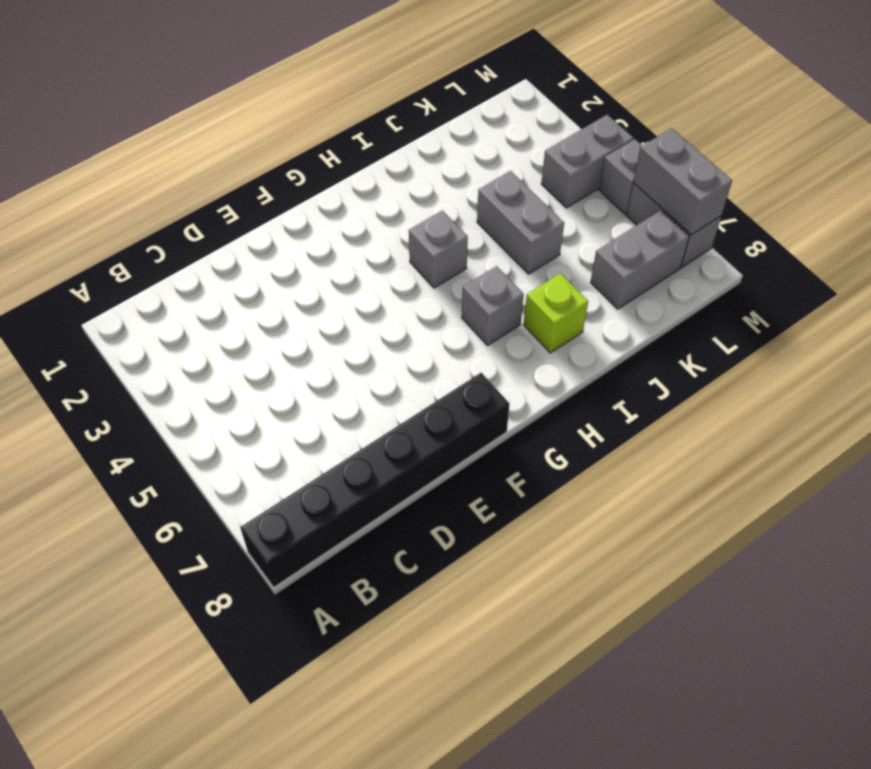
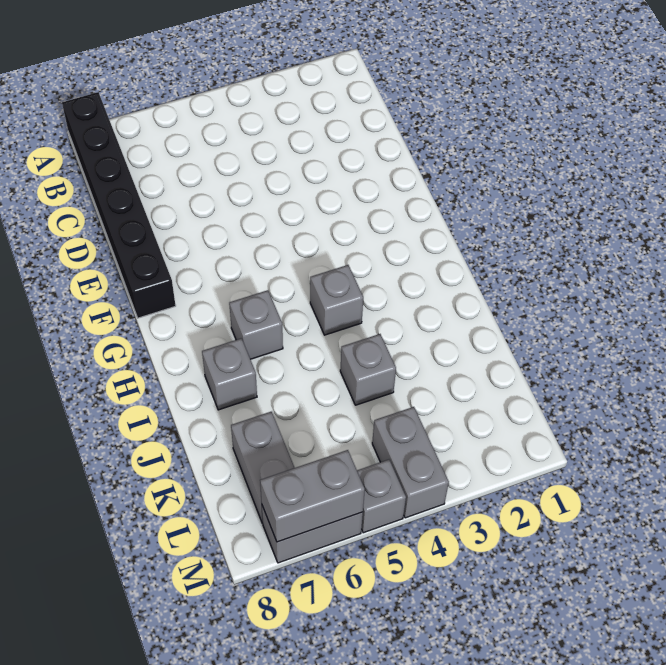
lime brick I7 level 1 -> grey brick I7 level 1
grey brick J4:J5 level 1 -> grey brick J4 level 1

